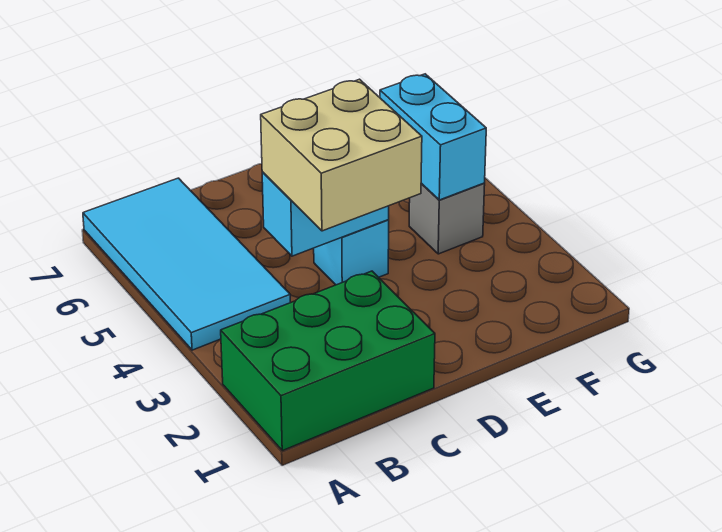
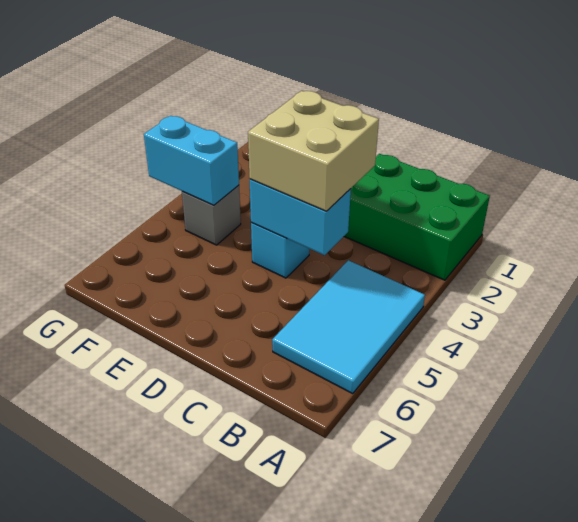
cyan tile A4:B7 level 1 -> cyan tile A4:B6 level 1
cyan brick F4:F5 level 2 -> cyan brick F4:G4 level 2

